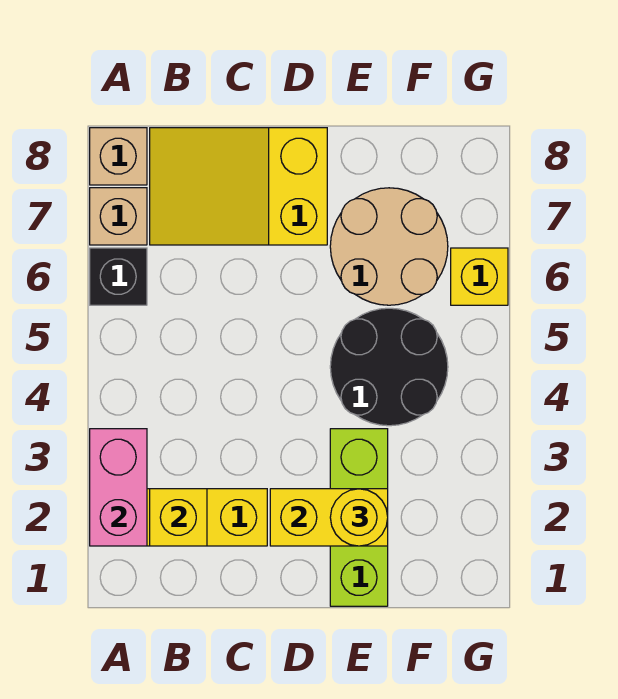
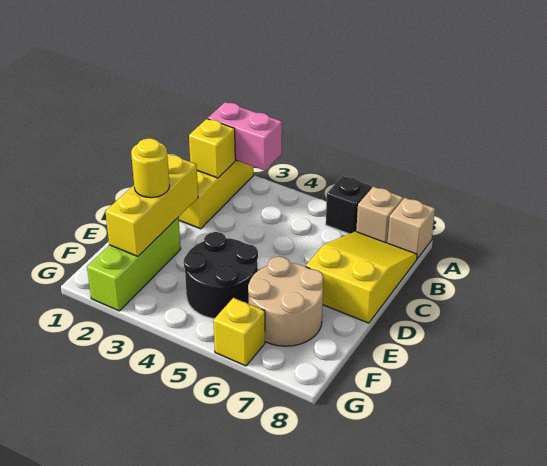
yellow brick D2:E2 level 2 -> yellow brick D2:F2 level 2
lime brick E1:E3 level 1 -> lime brick E2:G2 level 1

